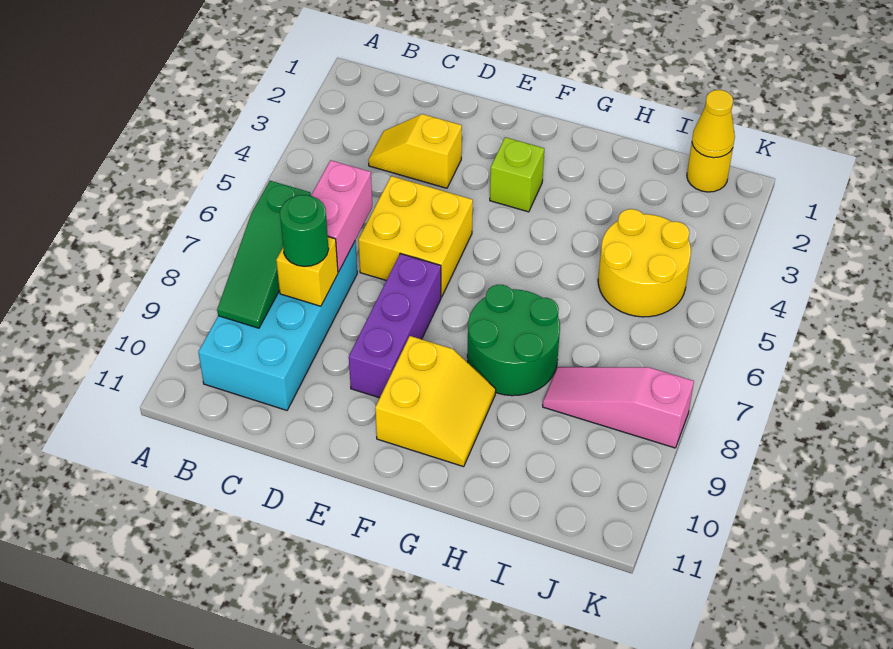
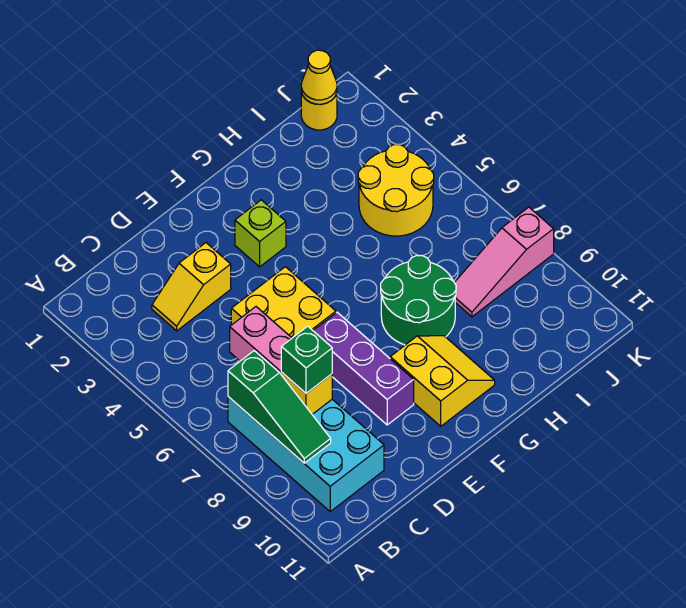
green round brick C8 level 3 -> green brick C8 level 3

